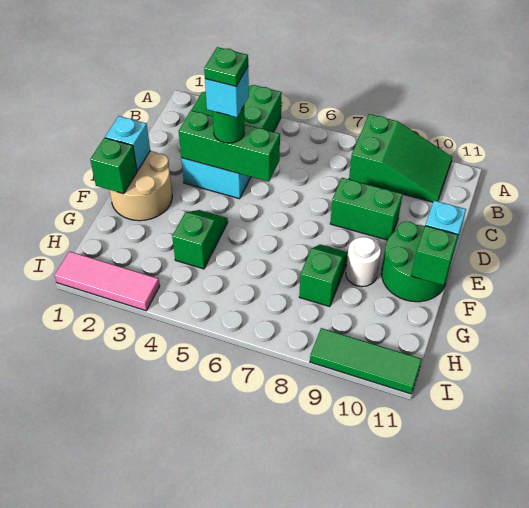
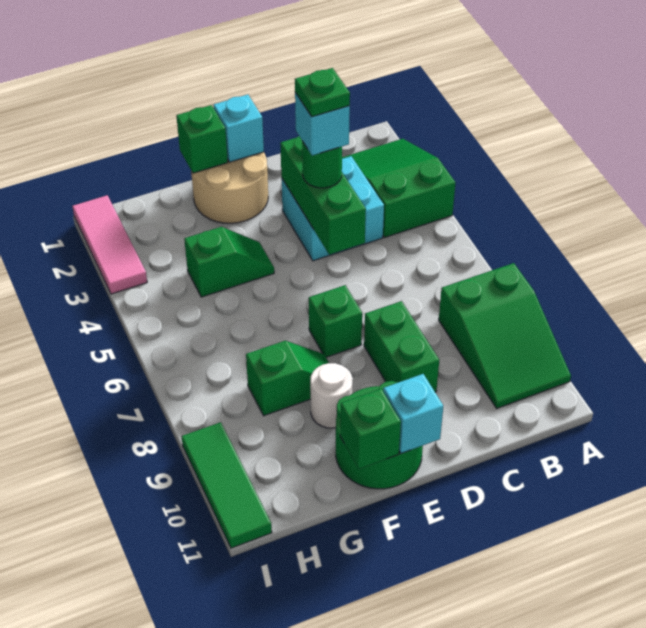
none -> green brick E7 level 1

